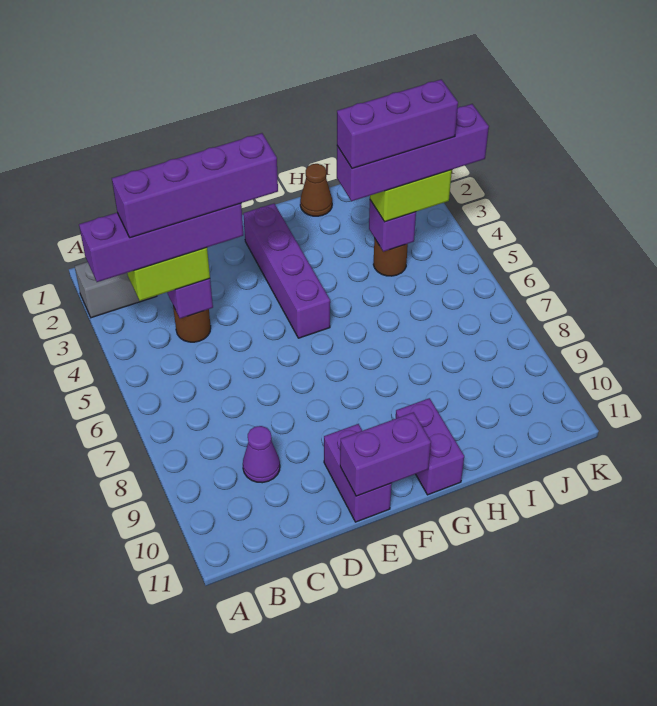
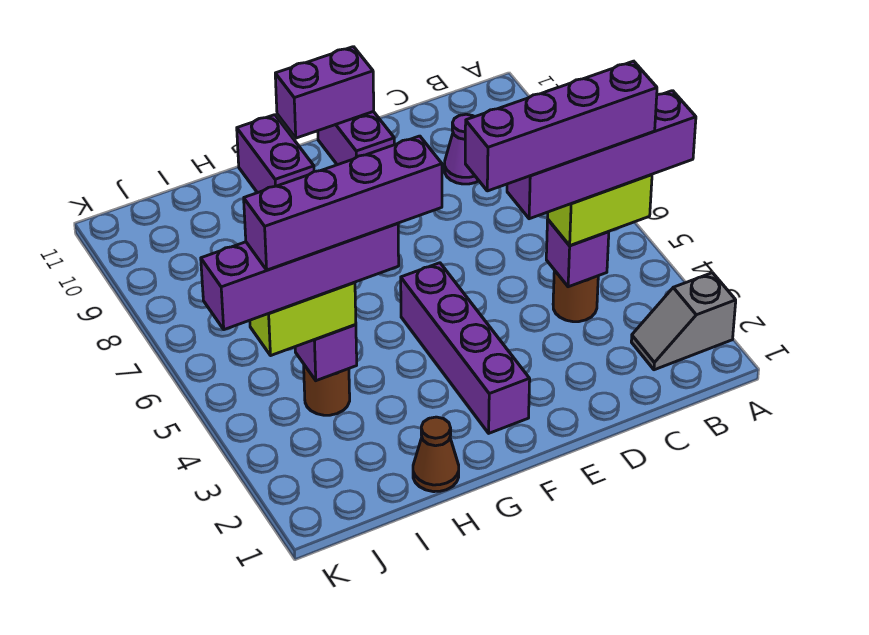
purple brick H4:J4 level 5 -> purple brick G4:J4 level 5

